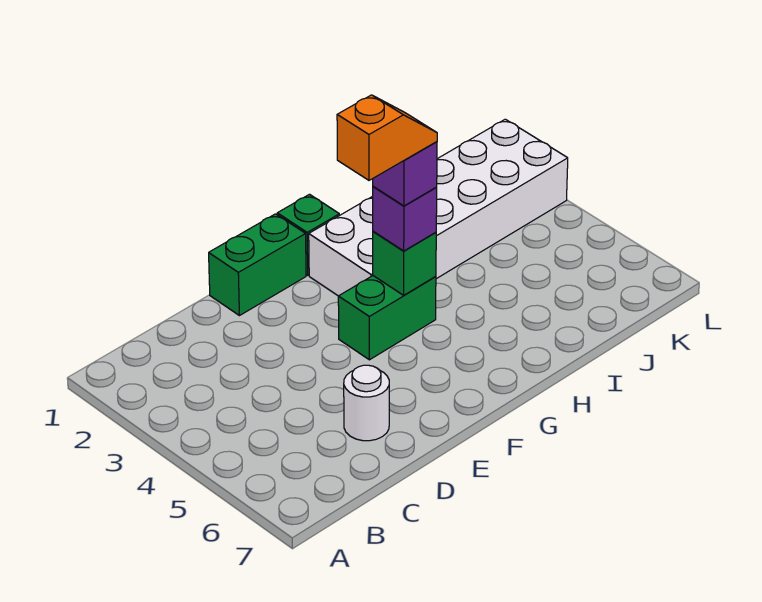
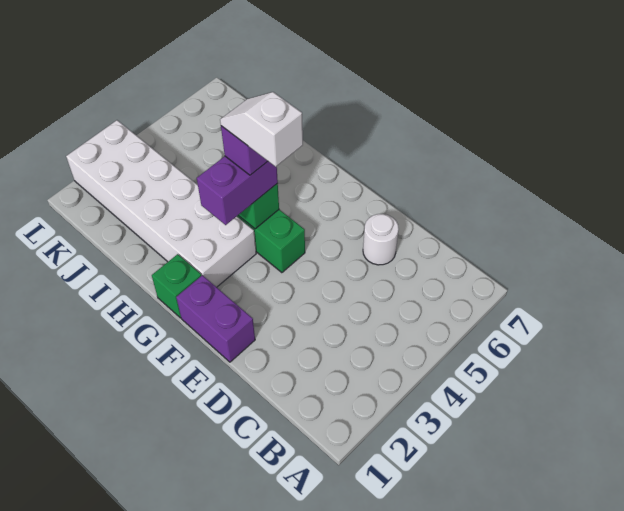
green brick E1:F1 level 1 -> purple brick E1:F1 level 1
orange slope F4:G4 level 5 top F -> white slope F4:G4 level 5 top F
purple brick G4 level 3 -> purple brick G3:G4 level 3

